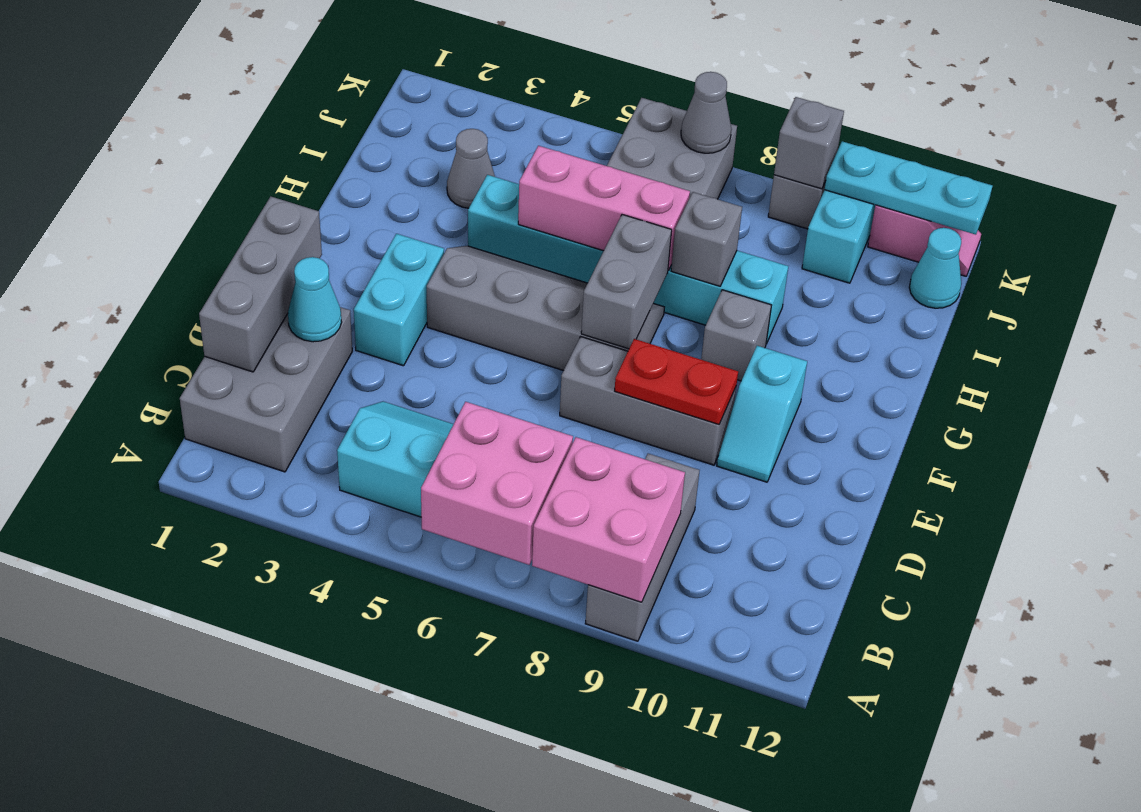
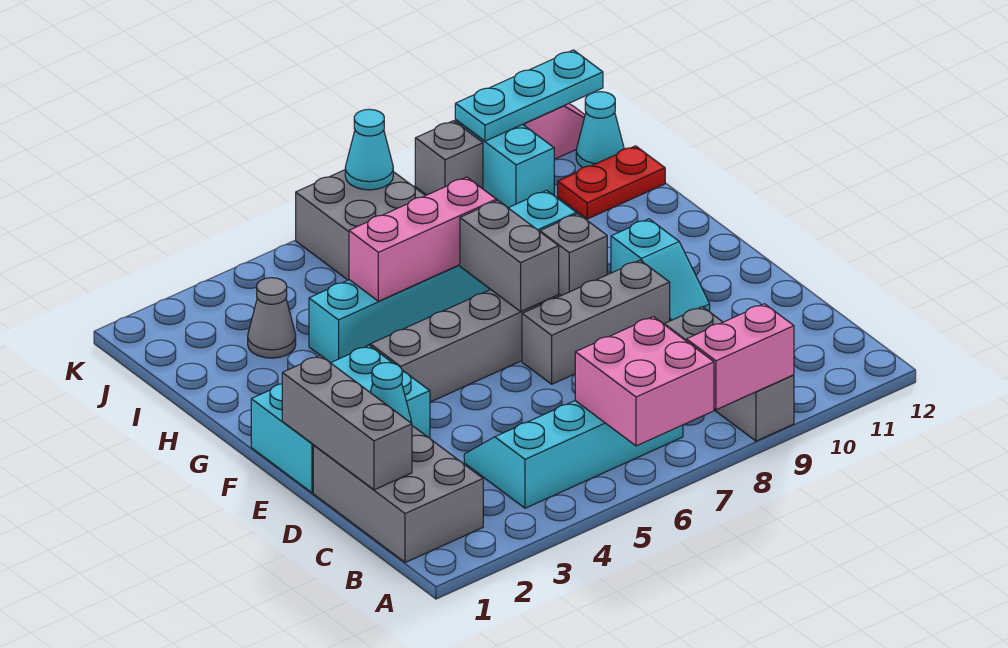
pink brick A8:B9 level 2 -> pink brick A8:A9 level 2
cyan brick E3:F3 level 1 -> cyan brick E1:F3 level 1
red plate E8:E9 level 2 -> red plate I11:I12 level 1
grey brick H8 level 2 -> none
grey cone K7 level 2 -> cyan cone K7 level 2
grey brick K9 level 2 -> none

